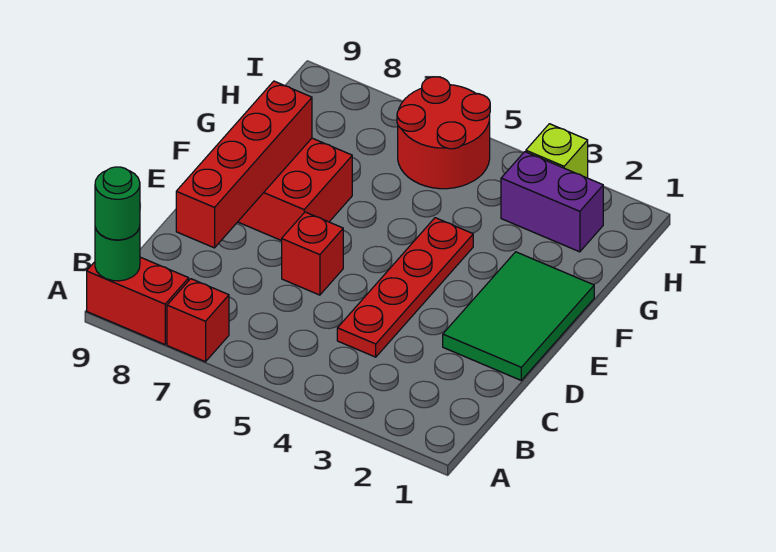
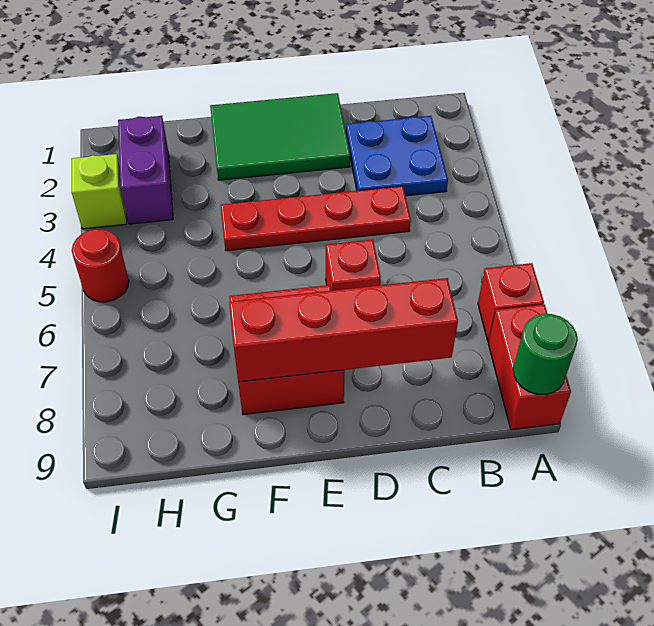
green round brick A9 level 3 -> none
none -> blue plate B2:C3 level 1
red round brick H5:I6 level 1 -> red round brick I5 level 1

